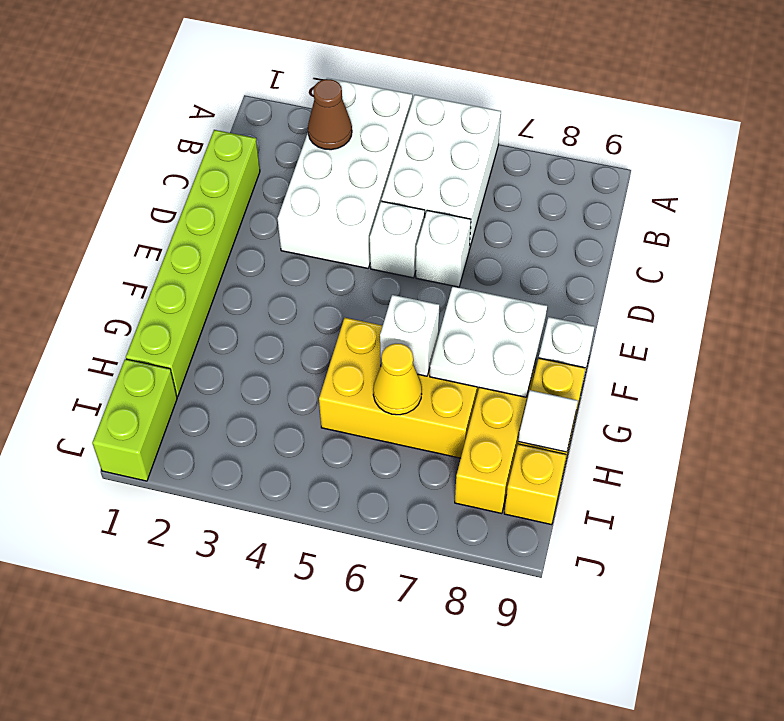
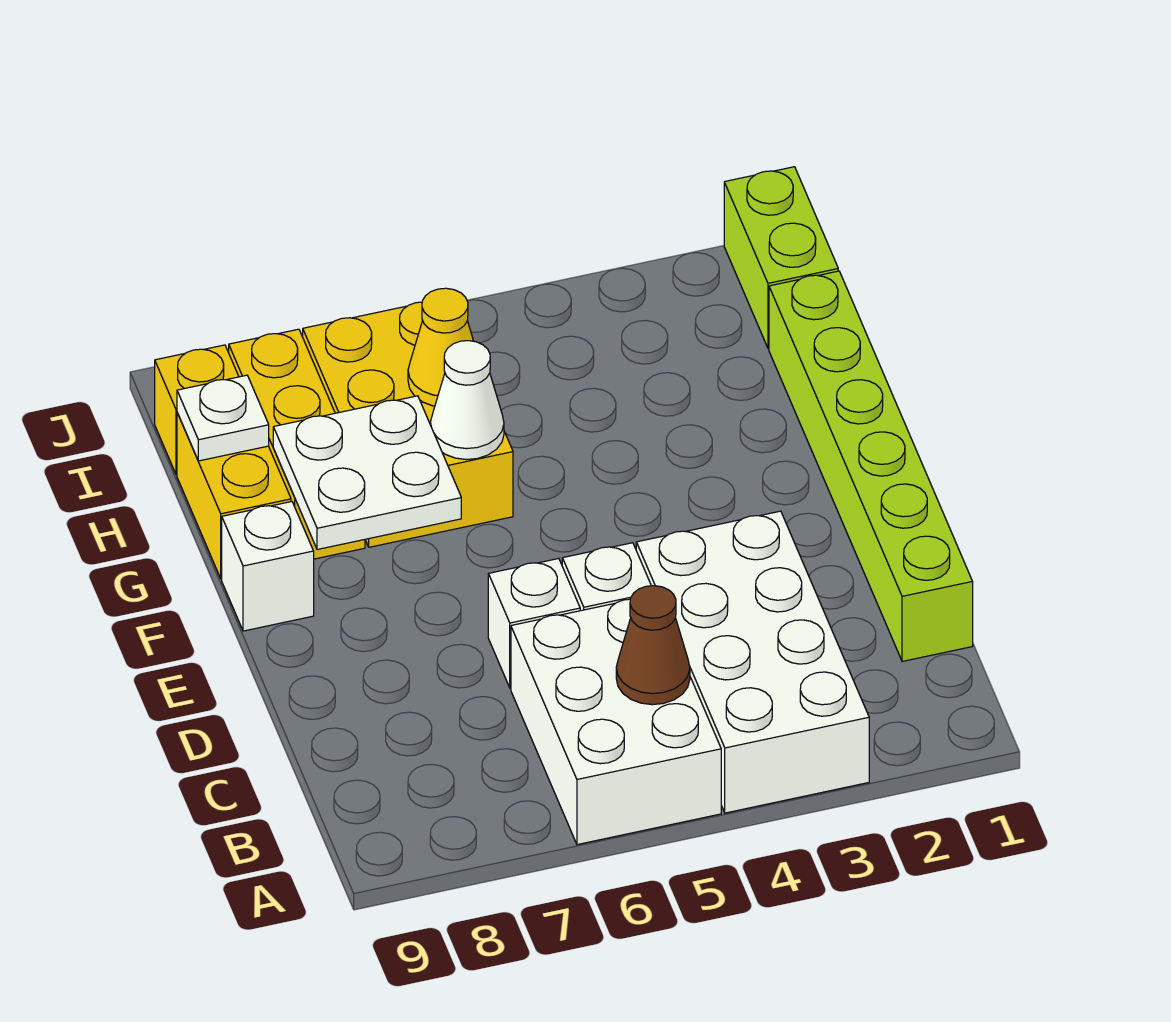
brown cone B3 level 2 -> brown cone B5 level 2
yellow brick G5:H7 level 1 -> yellow brick G6:I7 level 1
white brick G6 level 2 -> white cone G6 level 2
white tile H9 level 2 -> white plate H9 level 2

